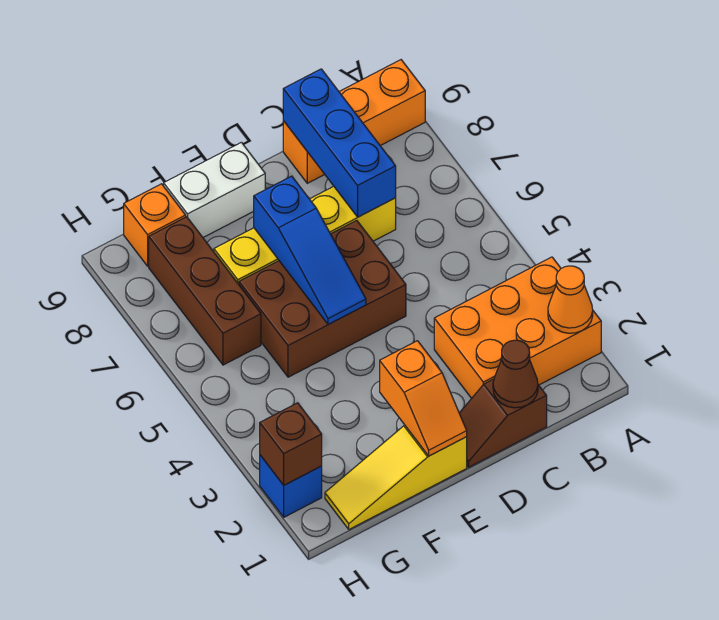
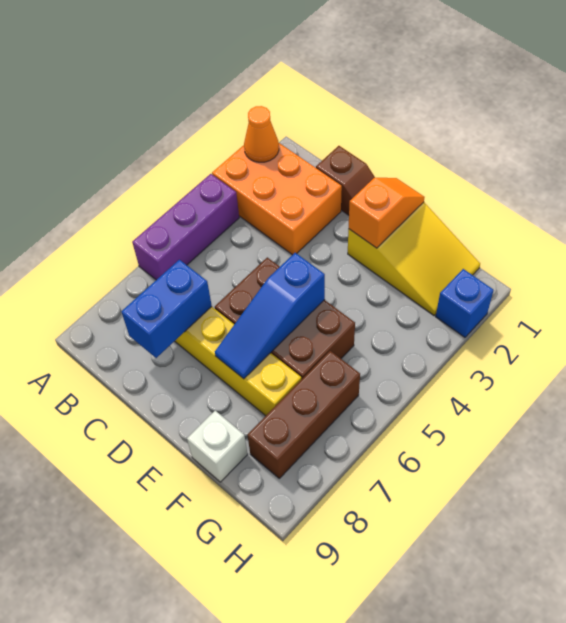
none -> purple brick A4:A6 level 1
orange brick A9:C9 level 1 -> none
brown cone C1 level 2 -> none
blue brick C7:C9 level 2 -> blue brick C7:C8 level 2
yellow slope E1:G1 level 1 top E -> yellow slope E1:G2 level 1 top E
blue slope E5:E7 level 2 top 7 -> blue slope E5:E7 level 2 top 5
white brick E9:F9 level 1 -> white brick F9 level 1
orange brick G9 level 1 -> none
brown brick H2 level 2 -> none

